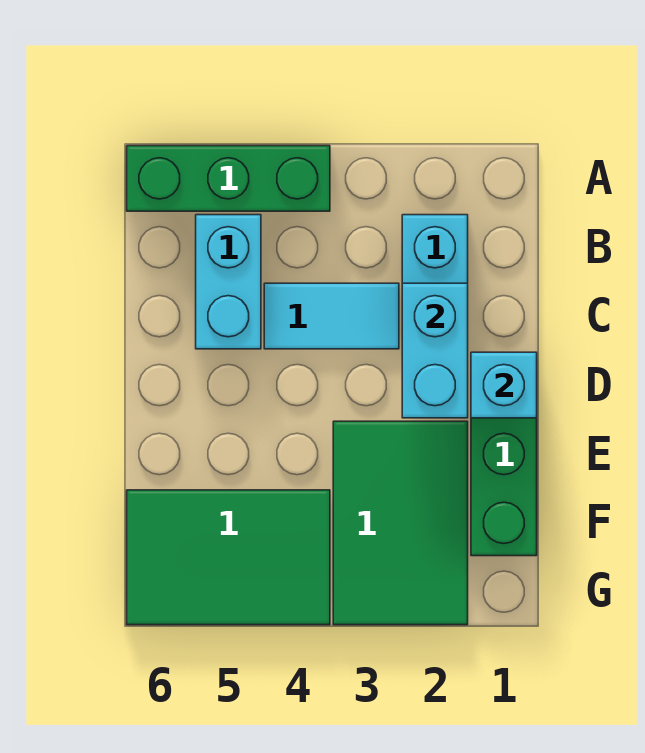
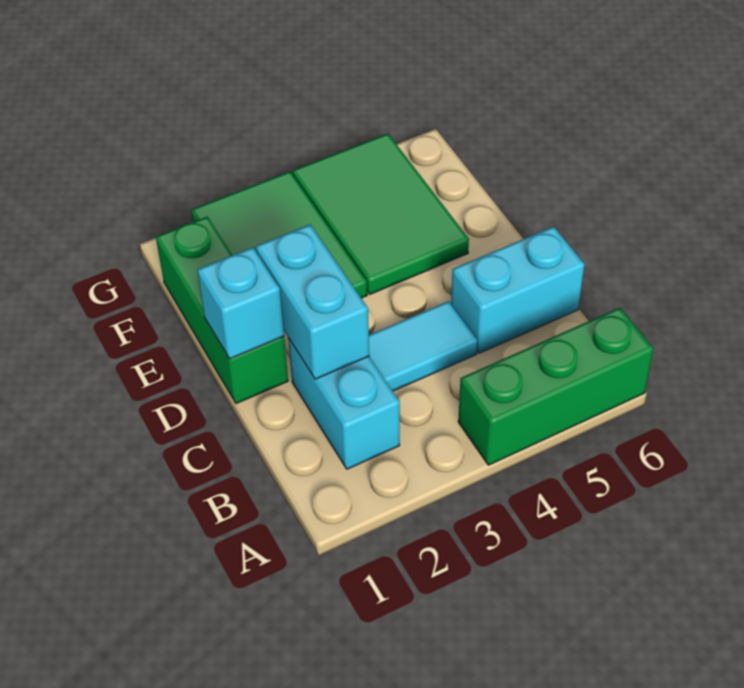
cyan brick B5:C5 level 1 -> cyan brick C5:C6 level 1
green tile F4:G6 level 1 -> green tile E4:G5 level 1

